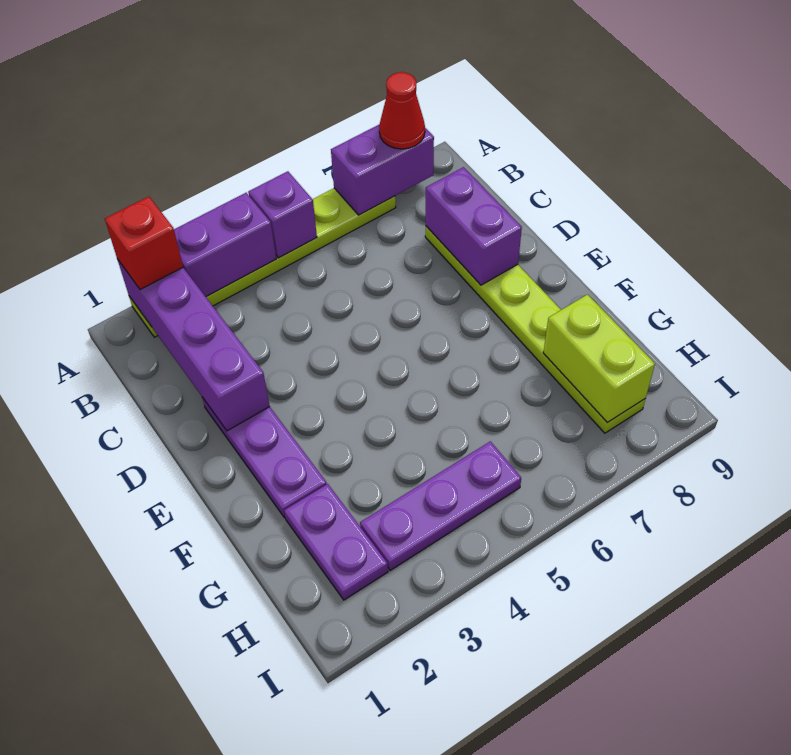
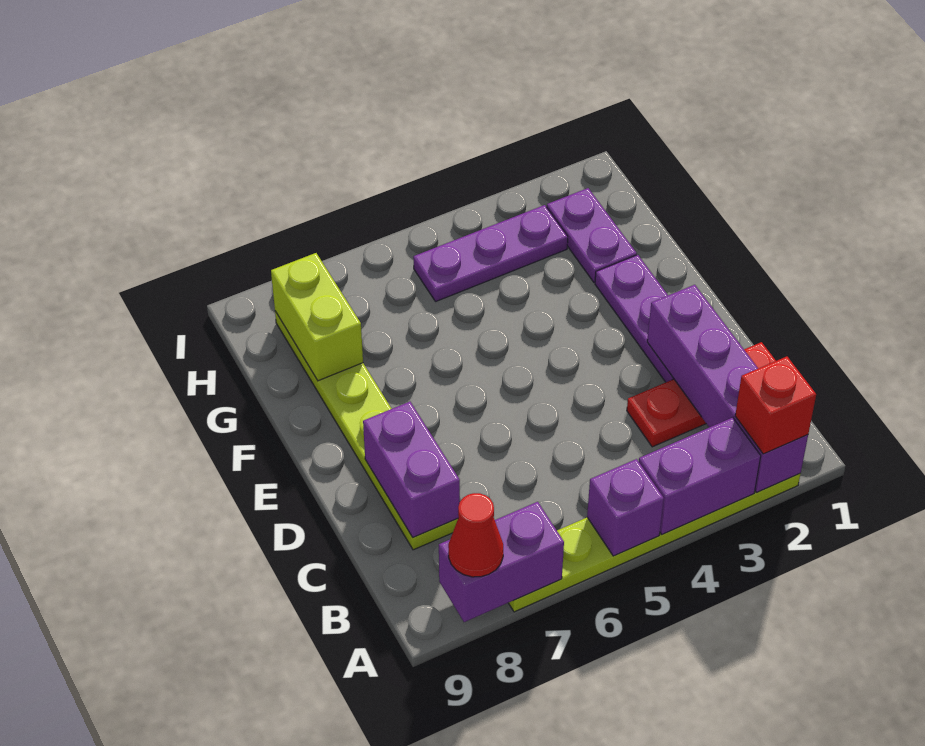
none -> red plate C1:C3 level 1

